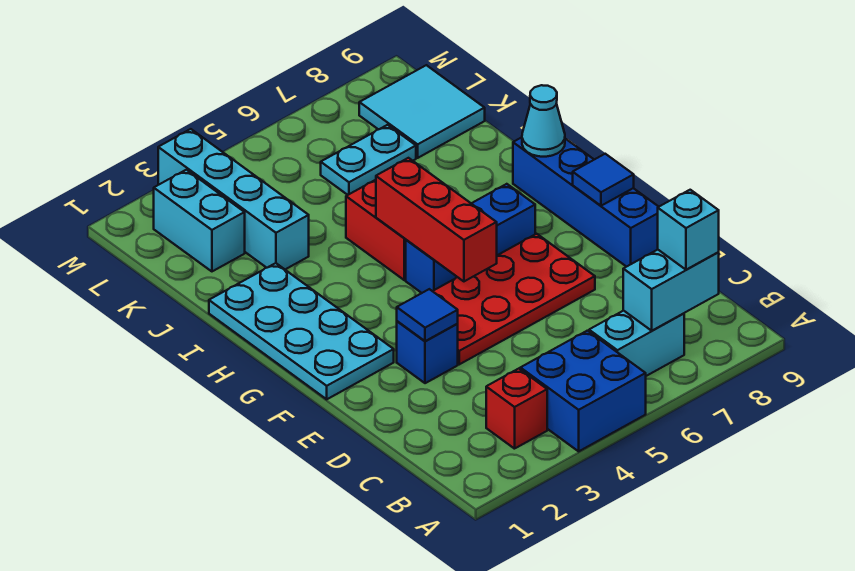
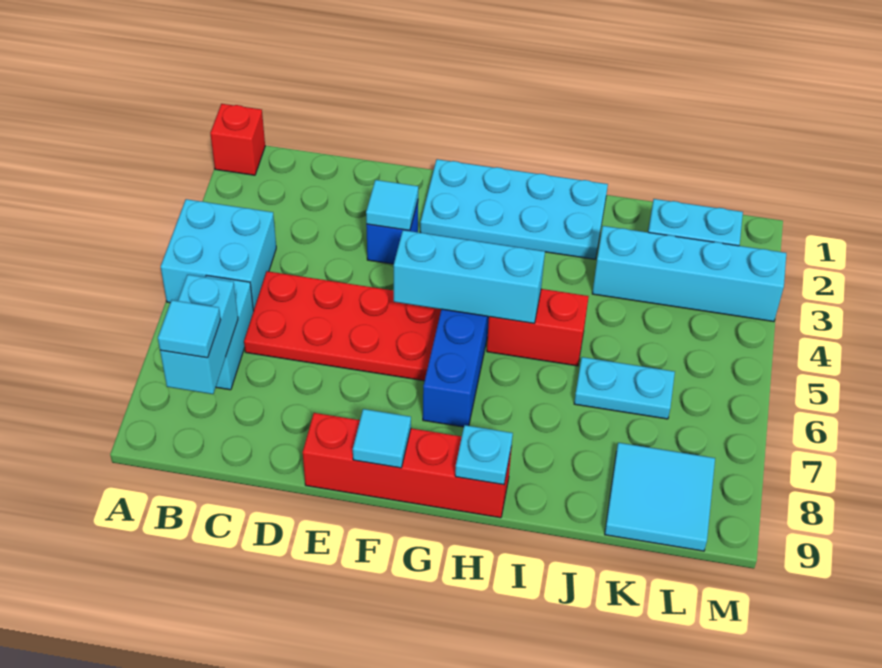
blue brick A4:B5 level 1 -> cyan brick A4:B5 level 1
red brick B3 level 1 -> red brick A1 level 1
cyan brick B8 level 3 -> cyan tile B8 level 3
blue tile E3 level 2 -> cyan tile E3 level 2
red plate E4:F7 level 1 -> red plate C5:F6 level 1
blue brick E9:H9 level 1 -> red brick E9:H9 level 1
red brick F5:H5 level 2 -> cyan brick F5:H5 level 2
blue tile F9 level 2 -> cyan tile F9 level 2
cyan cone H9 level 2 -> cyan plate H9 level 2
cyan plate K6:K7 level 1 -> cyan plate J6:K6 level 1

